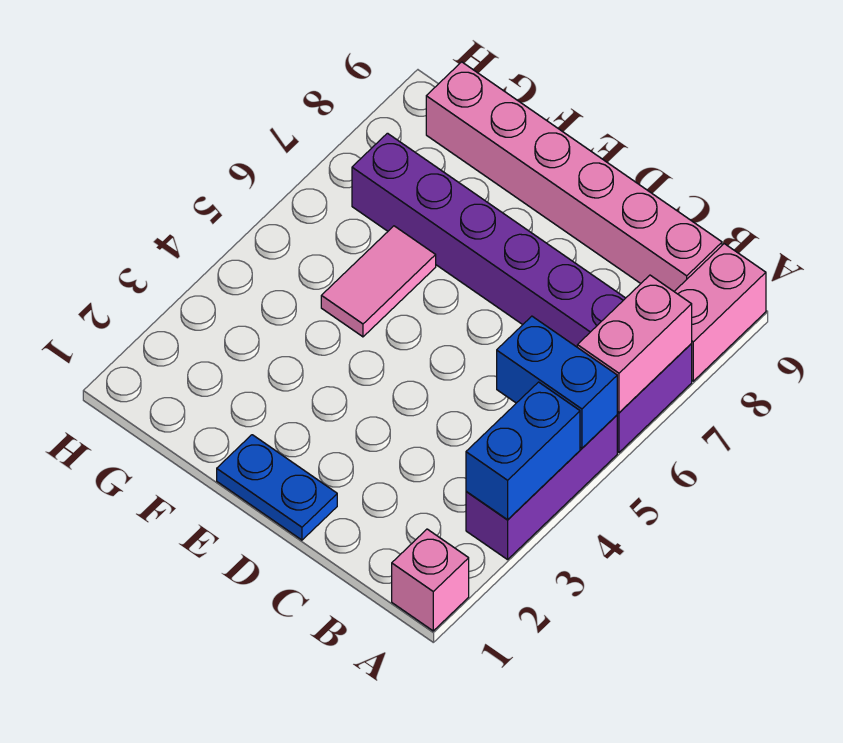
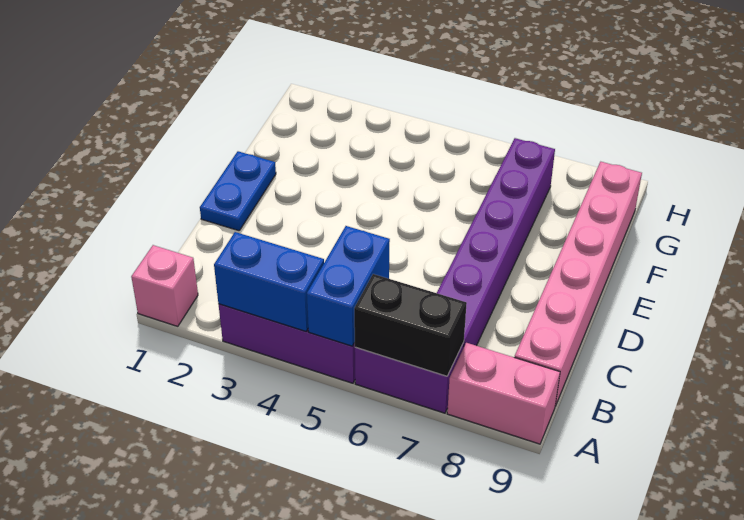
pink brick A6:A7 level 2 -> black brick A6:A7 level 2
pink tile F5:F6 level 1 -> none

